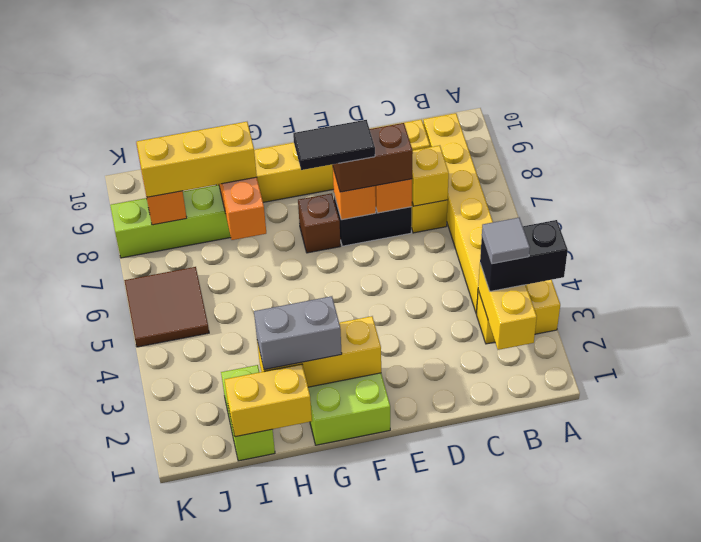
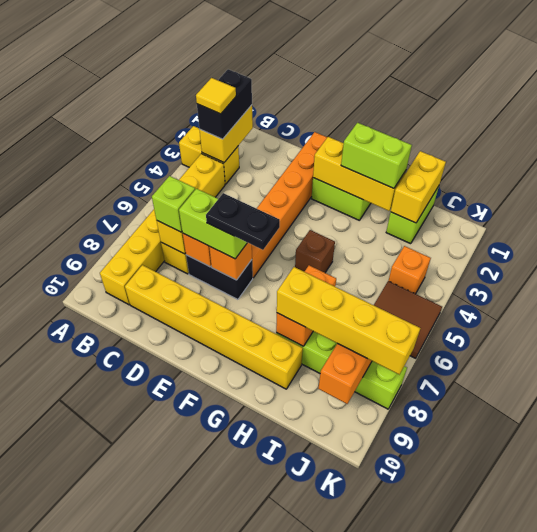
black brick A3:B3 level 3 -> black brick B2:B3 level 3
grey tile B3 level 4 -> yellow tile B3 level 4
none -> lime brick C7 level 3
brown brick D7:E7 level 3 -> lime brick D7:E7 level 3
none -> orange brick E1:E6 level 1
black tile E7:F7 level 4 -> black plate E7:F7 level 4
brown brick F7 level 1 -> brown brick G5 level 1
grey brick G2:H2 level 3 -> lime brick G2:H2 level 3
yellow brick H1:I1 level 2 -> yellow brick I1:I2 level 2
yellow brick H8:J8 level 3 -> yellow brick H8:K8 level 3
none -> orange brick J4 level 1

